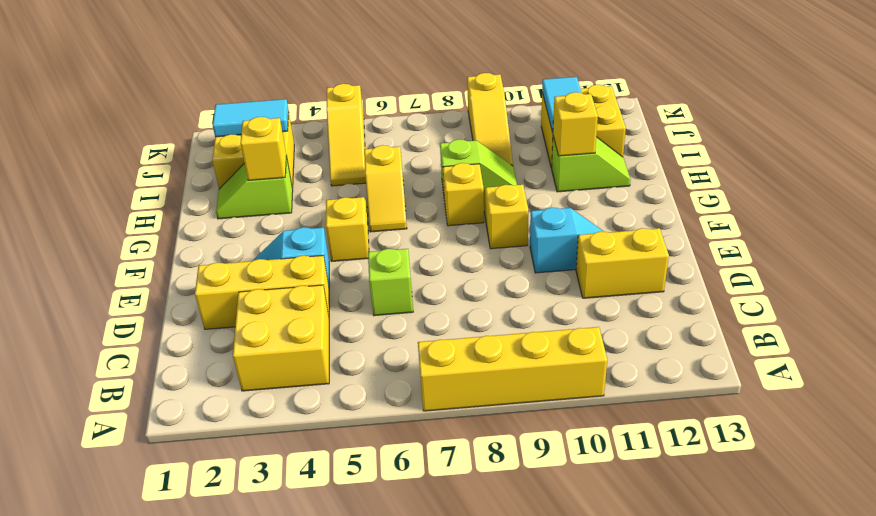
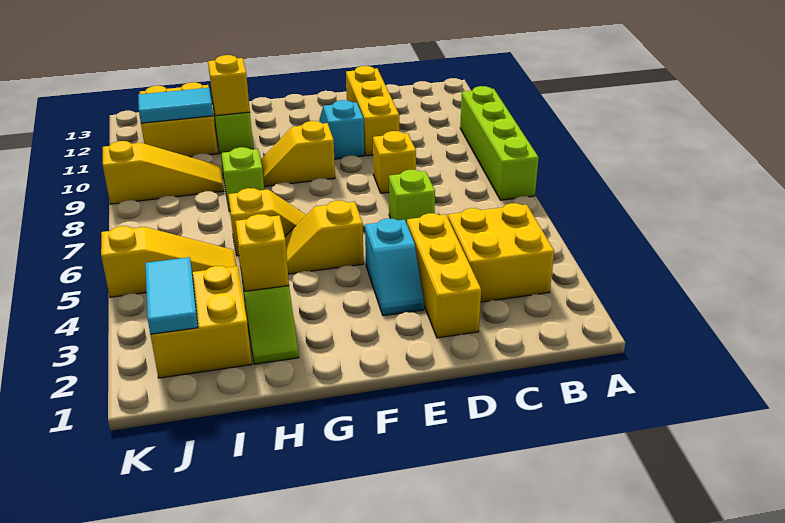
yellow brick A7:A10 level 1 -> lime brick A7:A10 level 1
yellow brick D11:D12 level 1 -> yellow brick D10:D12 level 1
yellow brick G8 level 1 -> yellow brick D8 level 1

